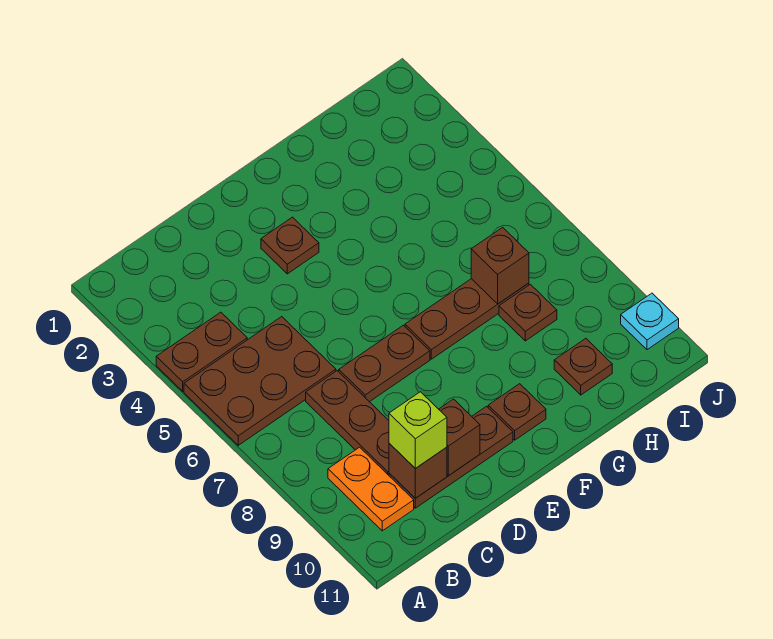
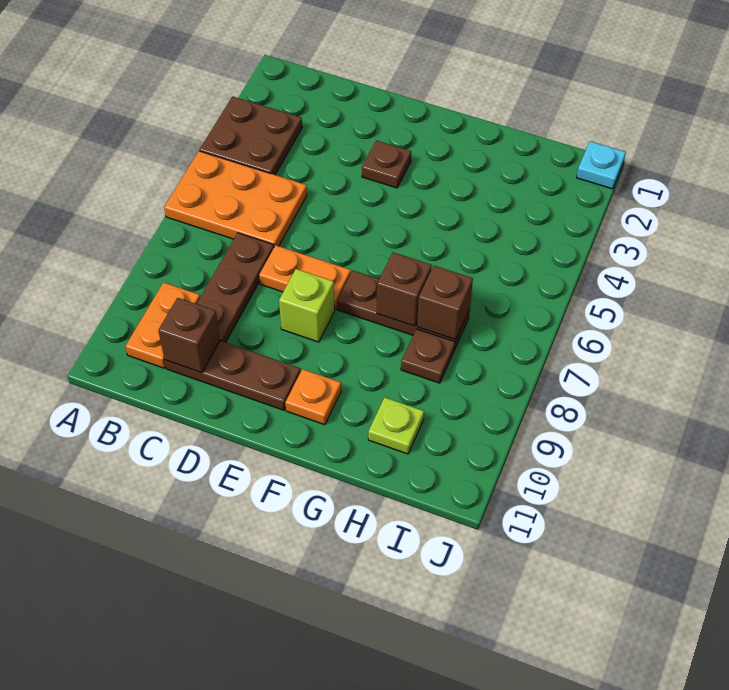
brown plate A4:B4 level 1 -> brown plate A3:B4 level 1
brown plate A5:C6 level 1 -> orange plate A5:C6 level 1
lime brick C10 level 3 -> lime brick E8 level 1
brown plate D7:E7 level 1 -> orange plate D7:E7 level 1
brown brick D10 level 2 -> brown brick G7 level 2
brown plate F10 level 1 -> orange plate F10 level 1
brown plate H10 level 1 -> lime plate H10 level 1
cyan plate J10 level 1 -> cyan plate J1 level 1

